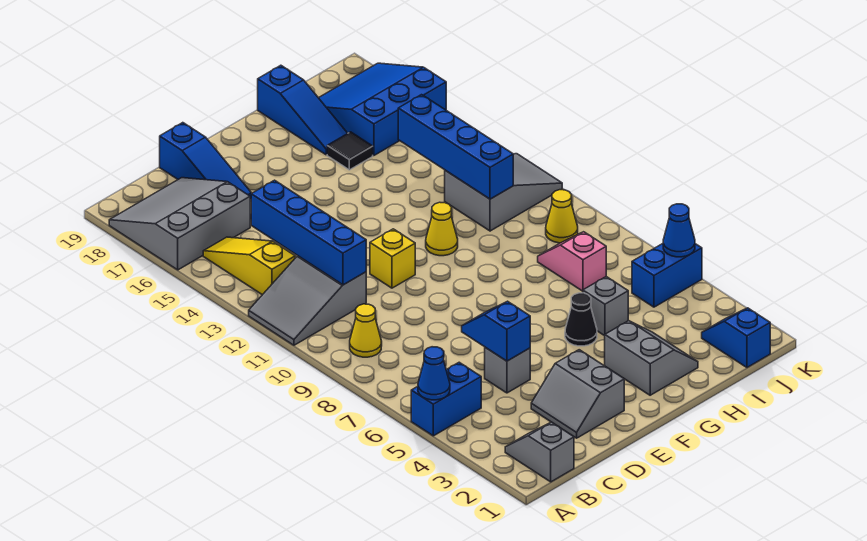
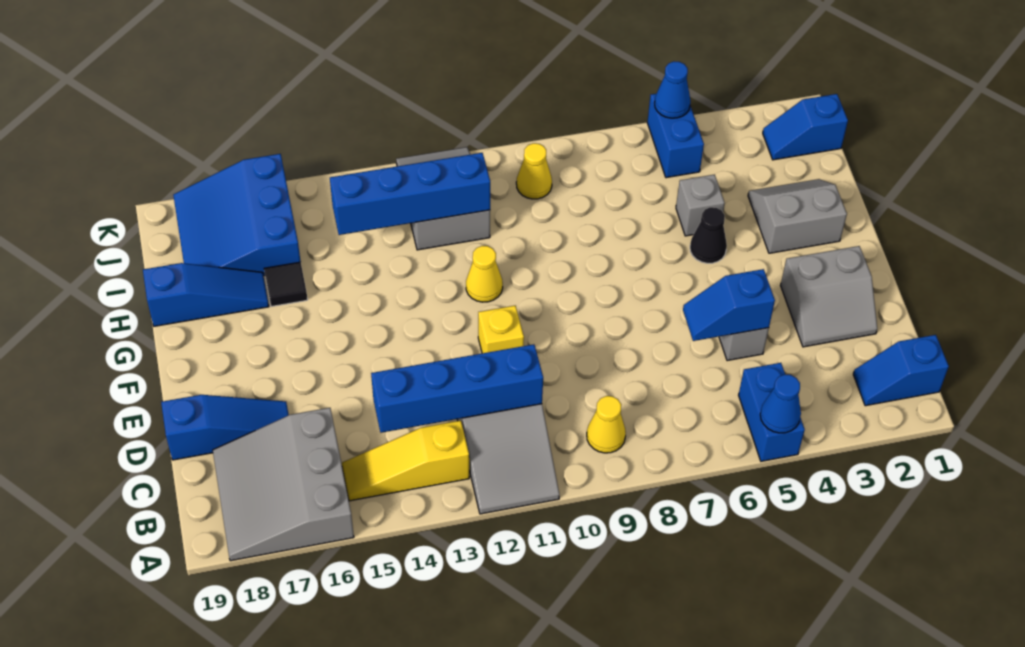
grey slope B1:B2 level 1 top 1 -> blue slope B1:B2 level 1 top 1
pink slope I7:I8 level 1 top 7 -> none

